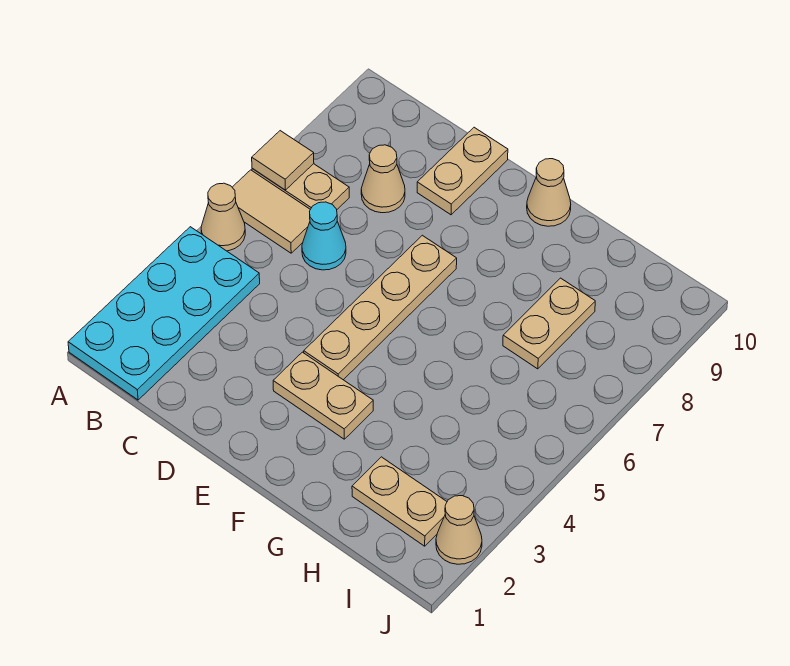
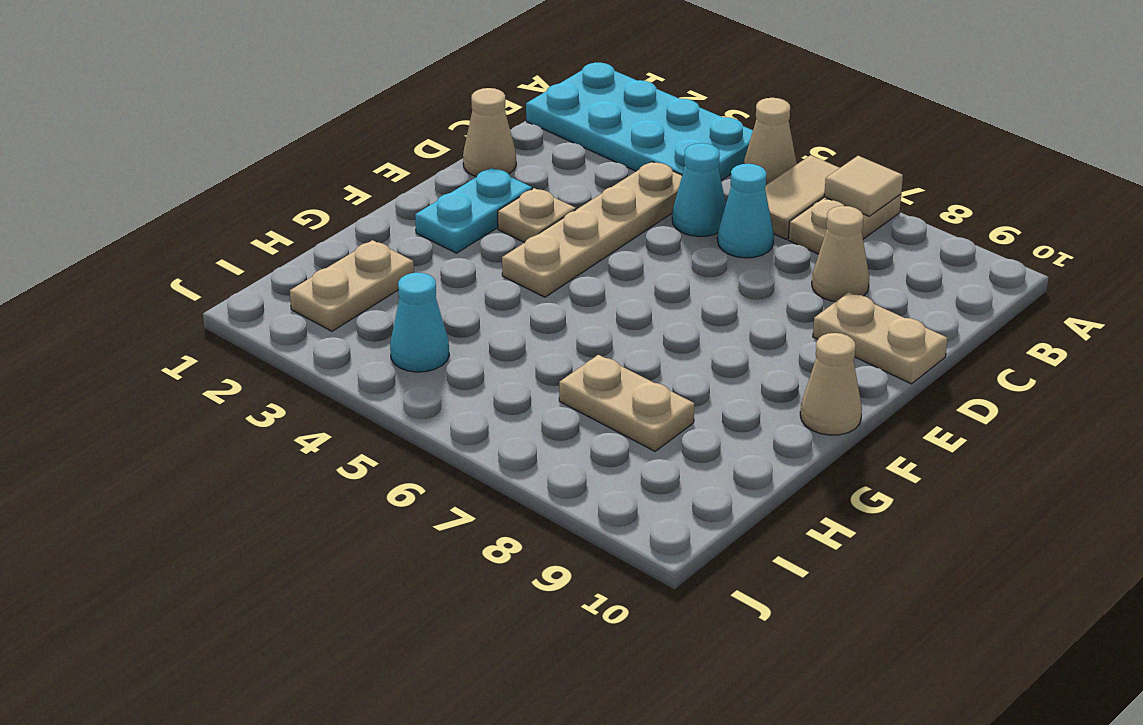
none -> cyan cone C5 level 1
none -> cyan plate E2:F2 level 1
tan plate E3:F3 level 1 -> tan plate E3 level 1
tan plate E4:E7 level 1 -> tan plate C4:F4 level 1
none -> cyan cone I4 level 1
tan cone J2 level 1 -> tan cone D1 level 1

